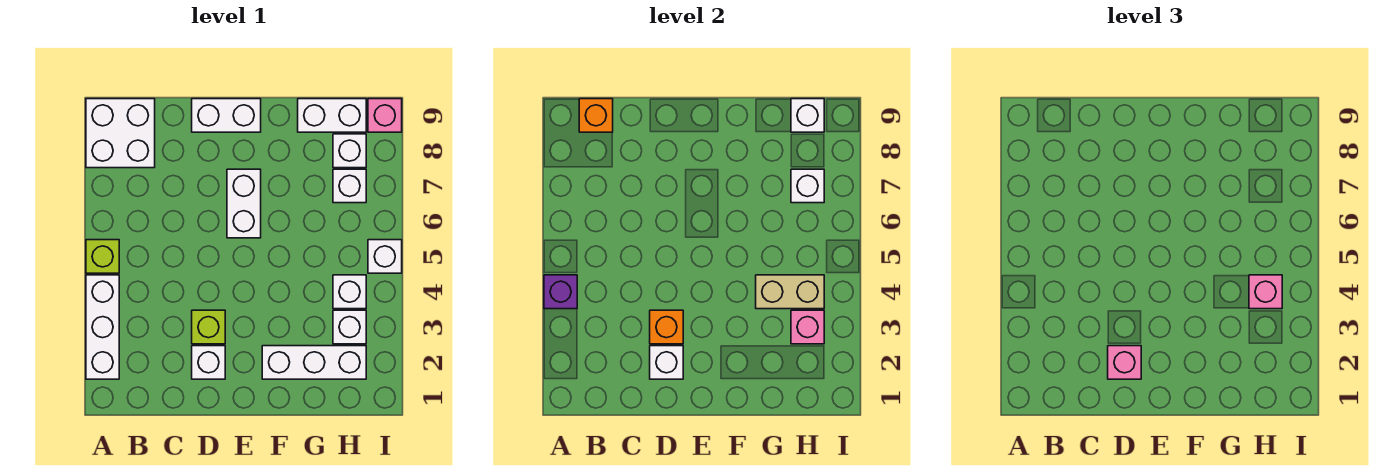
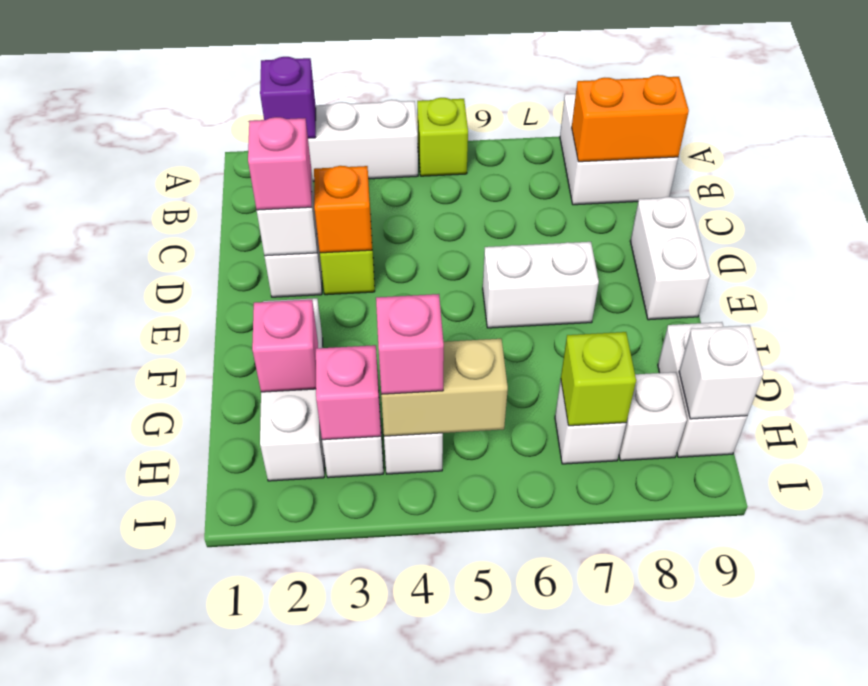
purple brick A4 level 2 -> purple brick A2 level 2
orange brick B9 level 2 -> orange brick B8:B9 level 2
tan brick G4:H4 level 2 -> tan brick H4:H5 level 2
white brick H7 level 2 -> lime brick H7 level 2
white brick I5 level 1 -> none
pink brick I9 level 1 -> pink brick G2 level 2

